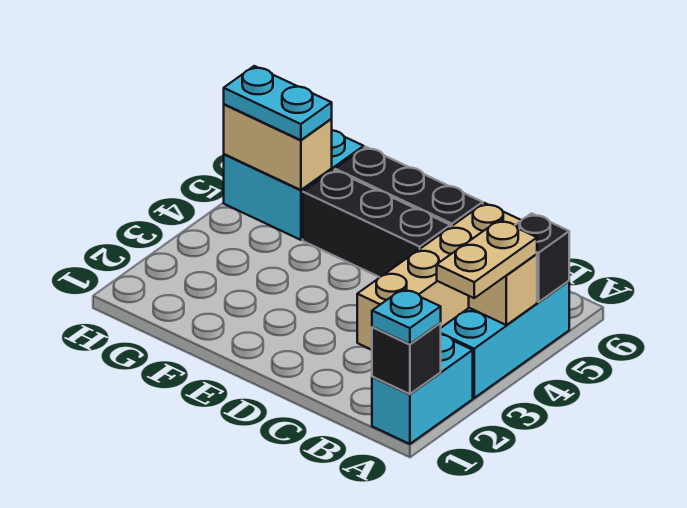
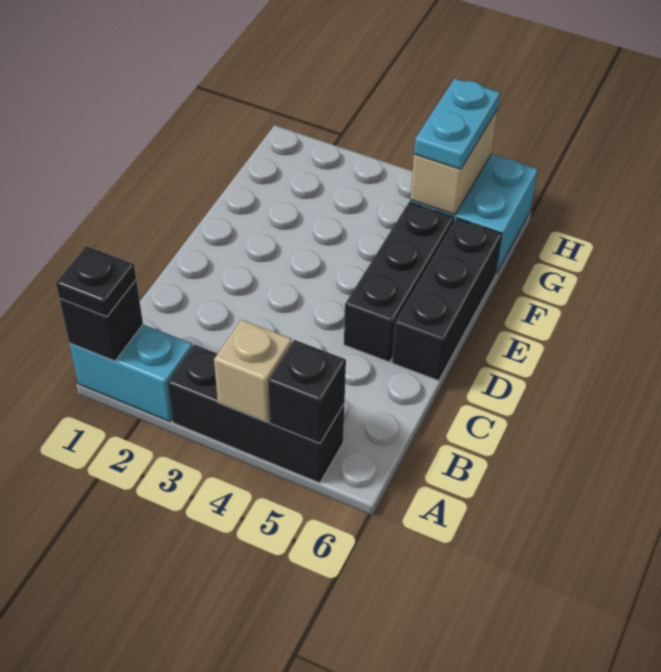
cyan plate A1 level 3 -> black plate A1 level 3
cyan brick A3:A5 level 1 -> black brick A3:A5 level 1
tan plate A3:A4 level 3 -> none
tan brick C3:C6 level 1 -> none

